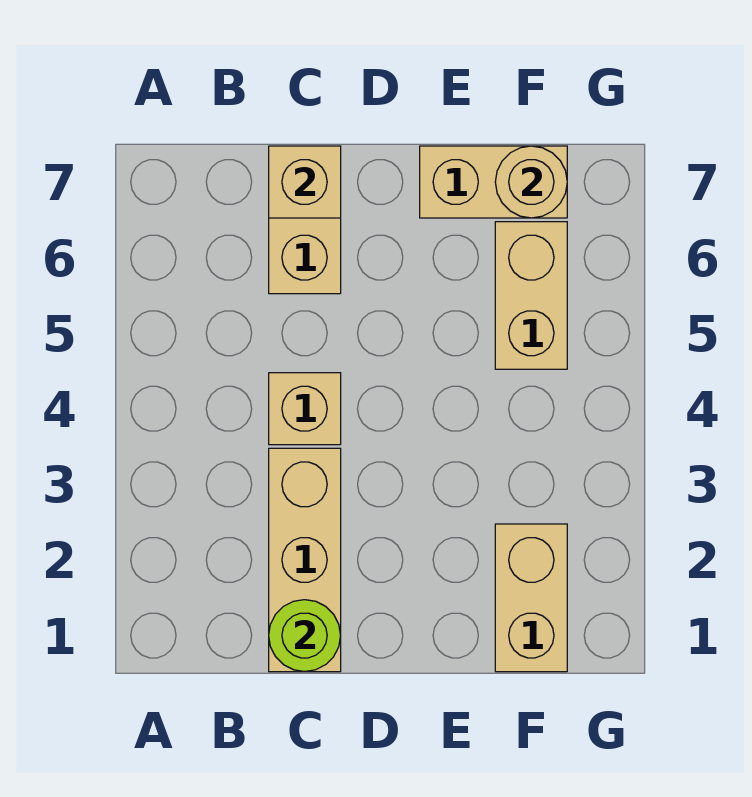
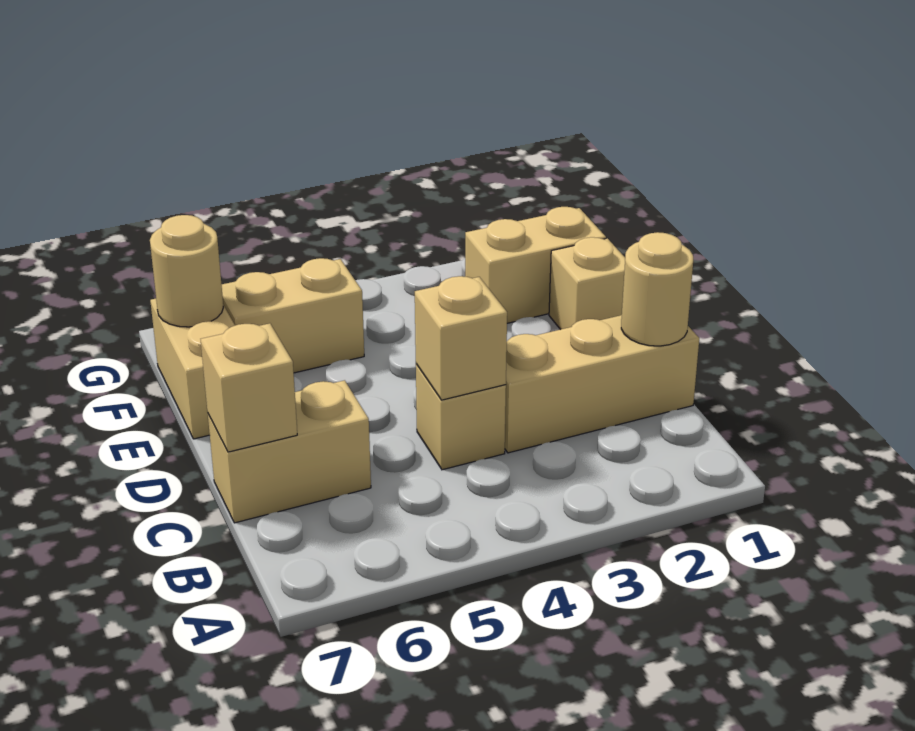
lime round brick C1 level 2 -> tan round brick C1 level 2
none -> tan brick C4 level 2
none -> tan brick E1 level 1

